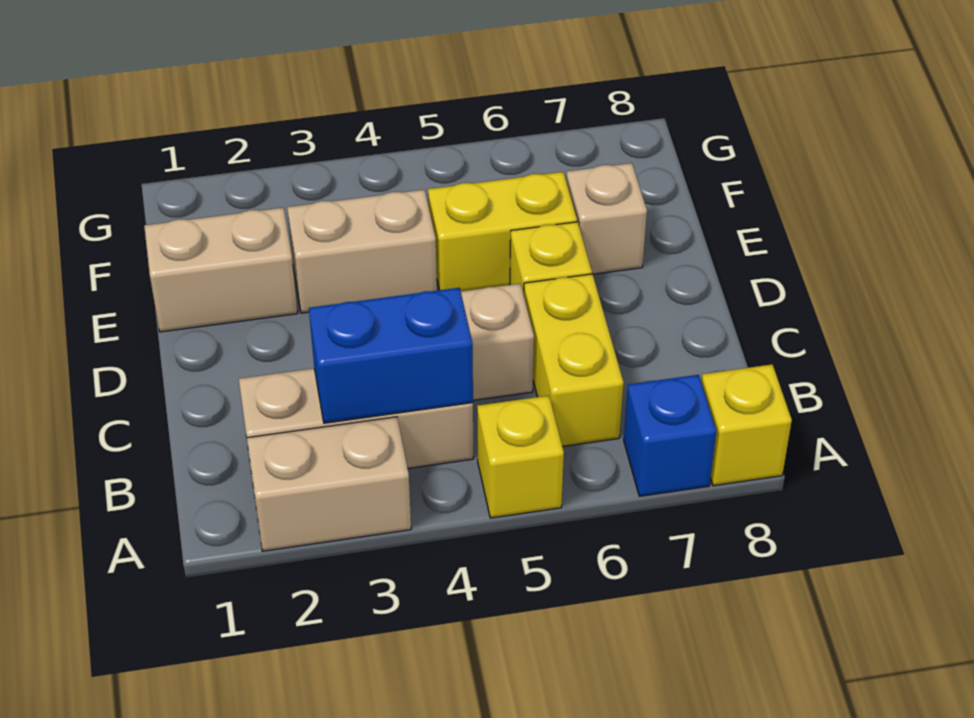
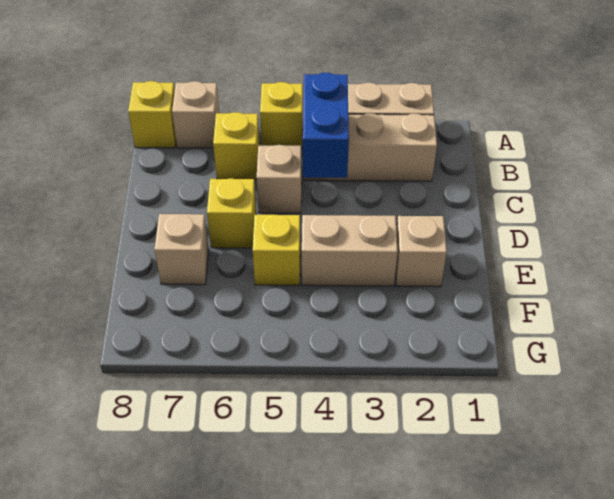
blue brick A7 level 1 -> tan brick A7 level 1
blue brick B3:B4 level 2 -> blue brick B4:C4 level 2
yellow brick B6:C6 level 1 -> yellow brick B6 level 1
tan brick E1:E2 level 1 -> tan brick E2 level 1
yellow brick E5:E6 level 1 -> yellow brick E5 level 1

